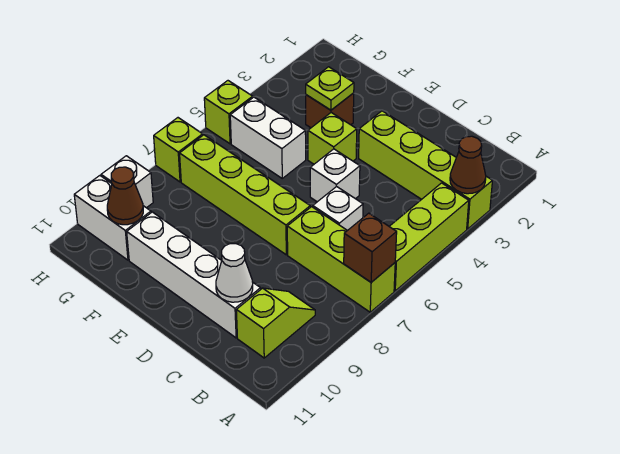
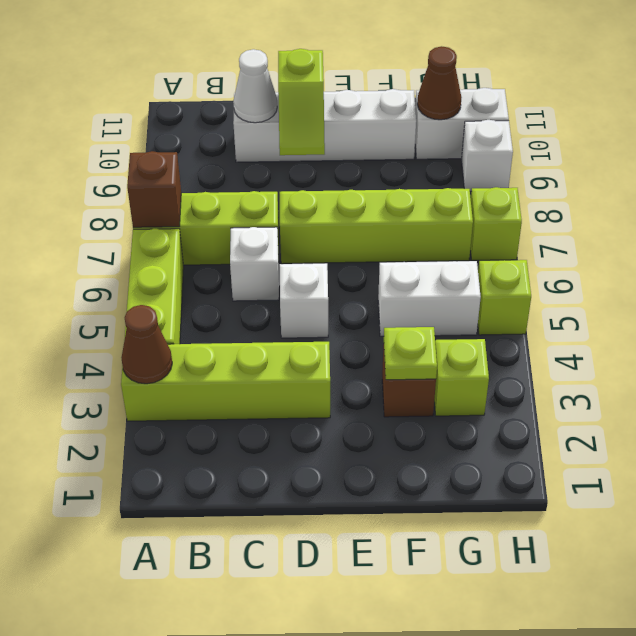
lime slope B9:B10 level 1 top 10 -> lime slope D9:D10 level 2 top 10
lime brick E4 level 1 -> lime brick G3 level 1

